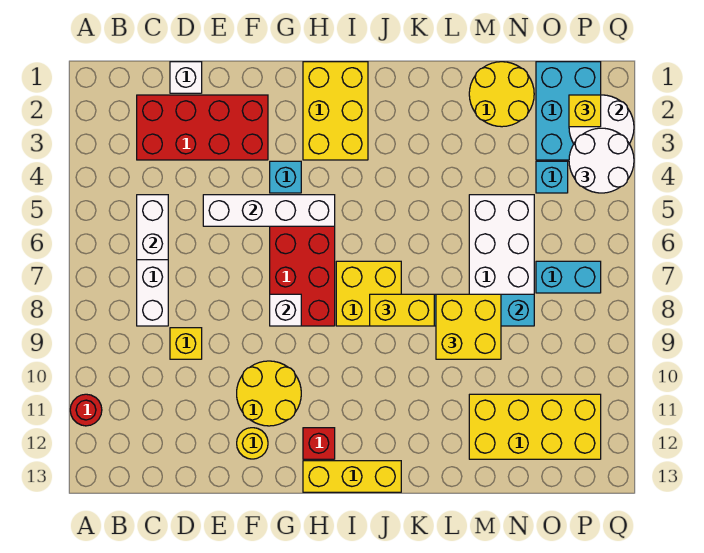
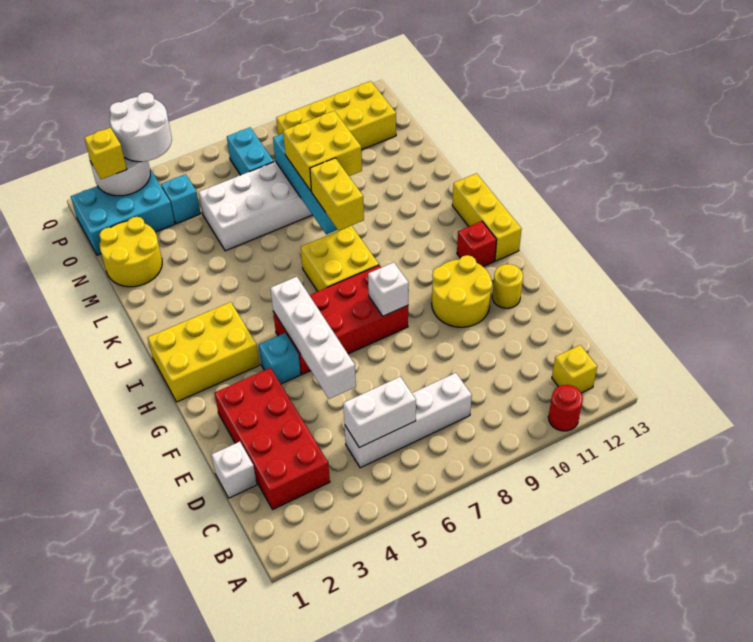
yellow brick D9 level 1 -> yellow brick B12 level 1
yellow brick M11:P12 level 1 -> yellow brick O9:P12 level 1

